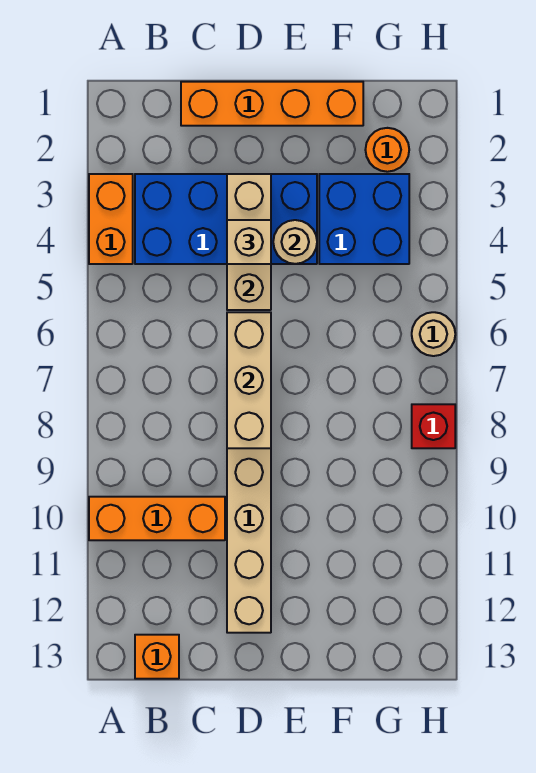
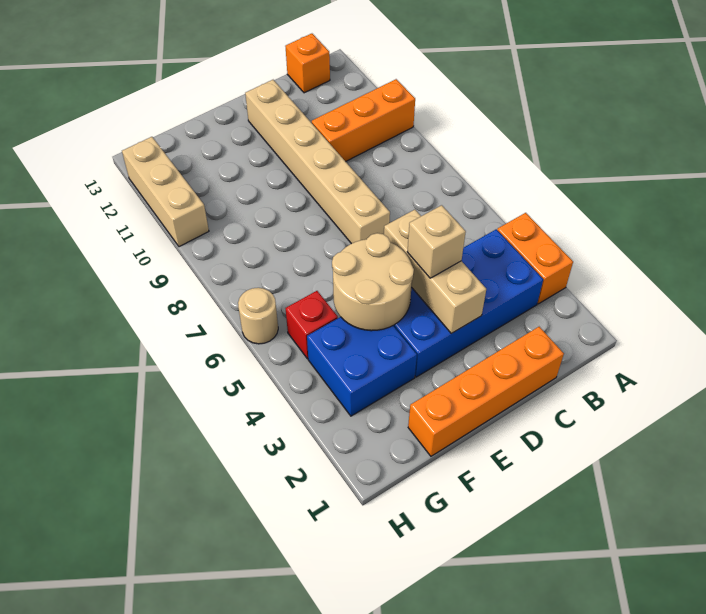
tan brick D6:D8 level 2 -> tan brick H10:H12 level 1
tan round brick E4 level 2 -> tan round brick E4:F5 level 2
orange round brick G2 level 1 -> none
red brick H8 level 1 -> red brick G5 level 1

